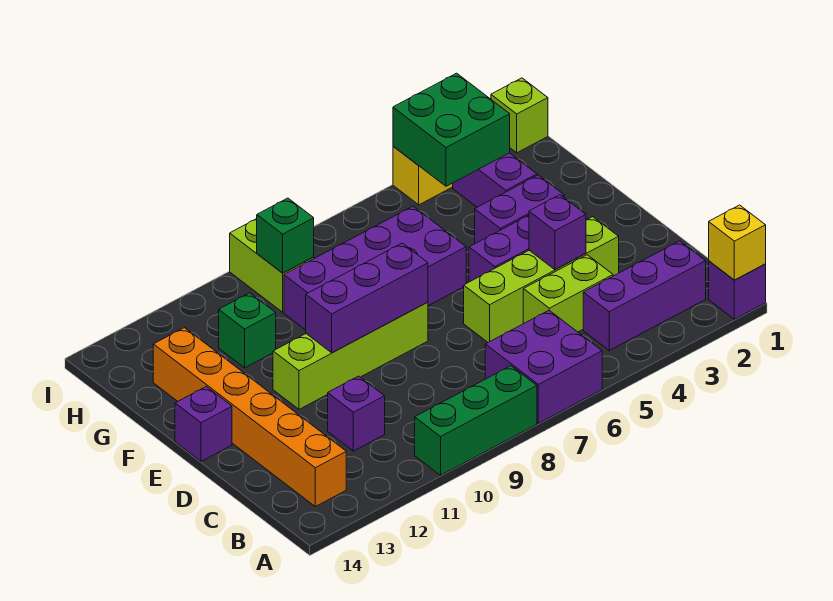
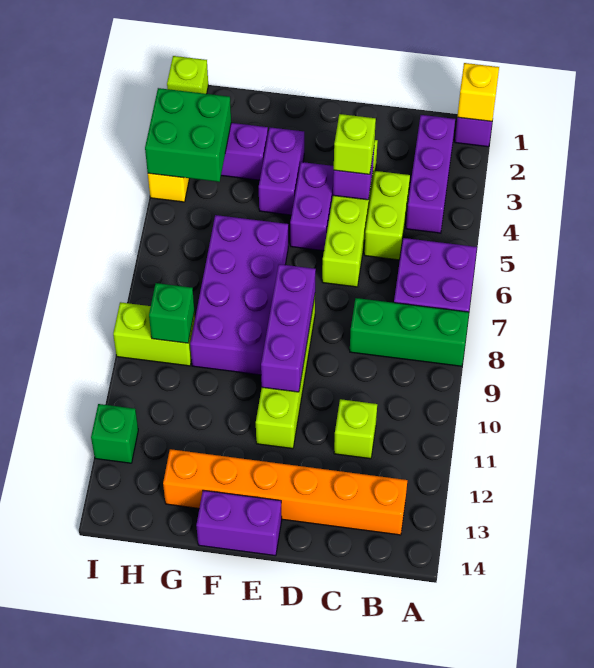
green brick A8:A10 level 1 -> green brick A8:C8 level 1
purple brick C11 level 1 -> lime brick C11 level 1
none -> lime brick D4 level 3
purple brick E14 level 1 -> purple brick E14:F14 level 1
green brick G11 level 1 -> green brick I12 level 1

